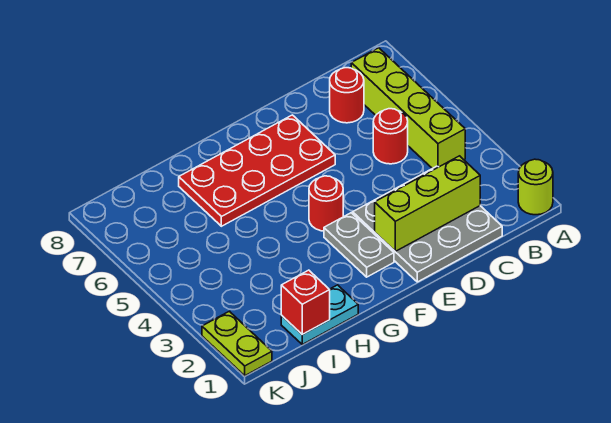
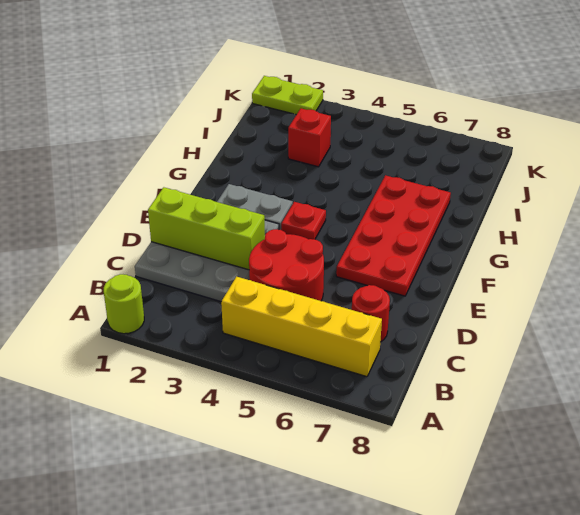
lime brick B4:B7 level 1 -> yellow brick B4:B7 level 1
lime brick C2:E2 level 2 -> lime brick D1:D3 level 2
red round brick C5 level 1 -> red round brick C4:D5 level 1
red round brick F4 level 1 -> red plate F4 level 1
cyan plate H1:I1 level 1 -> none
red brick I1 level 2 -> red brick I3 level 1

